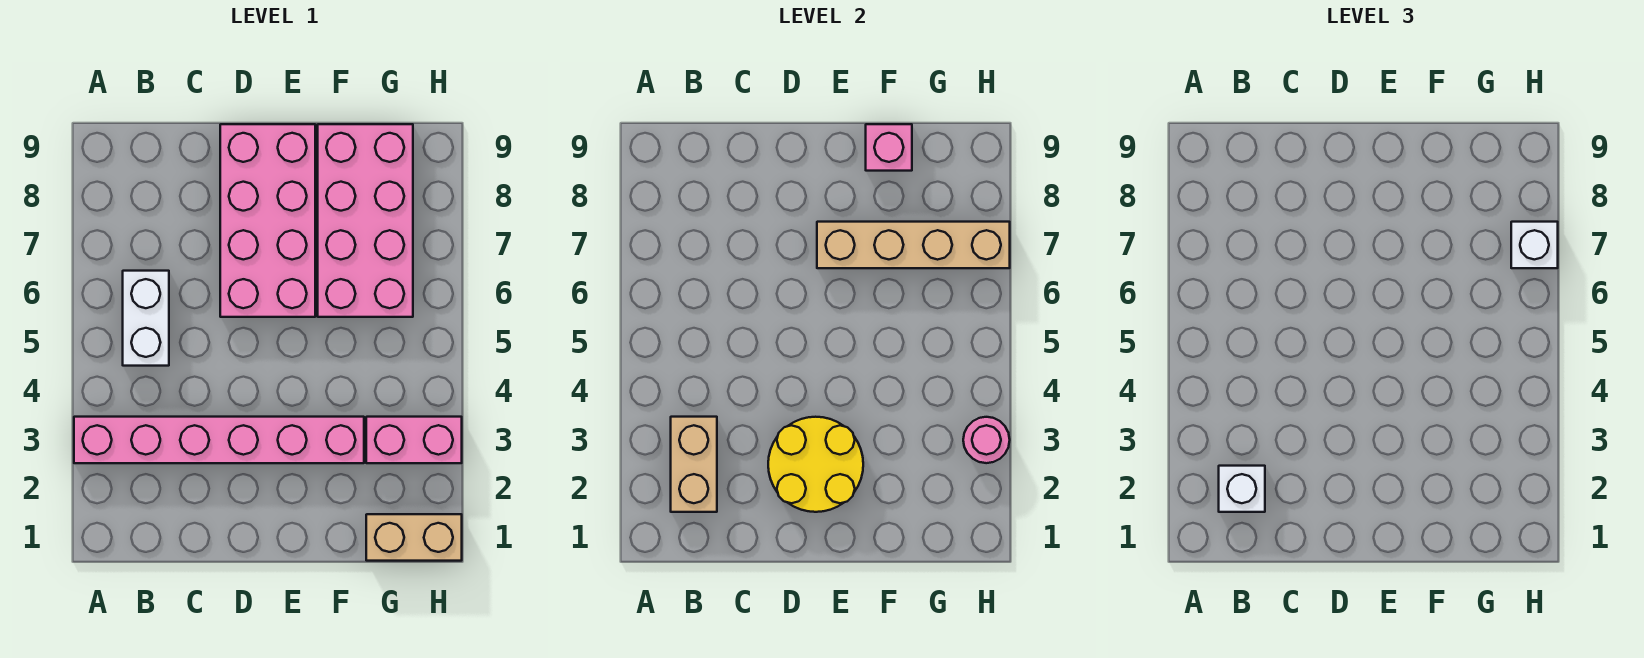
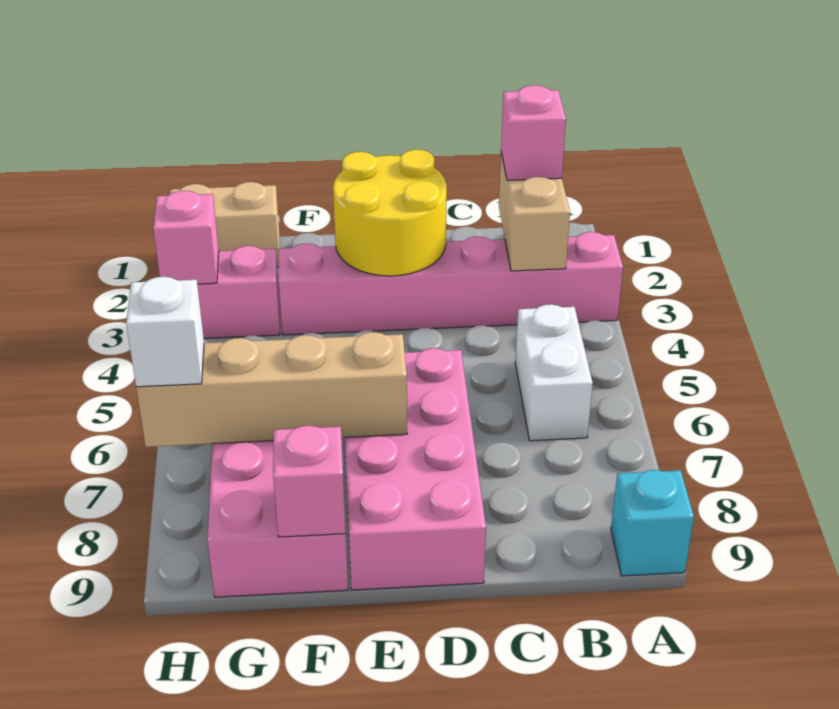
none -> cyan brick A9 level 1
white brick B2 level 3 -> pink brick B2 level 3
pink round brick H3 level 2 -> pink brick H3 level 2

